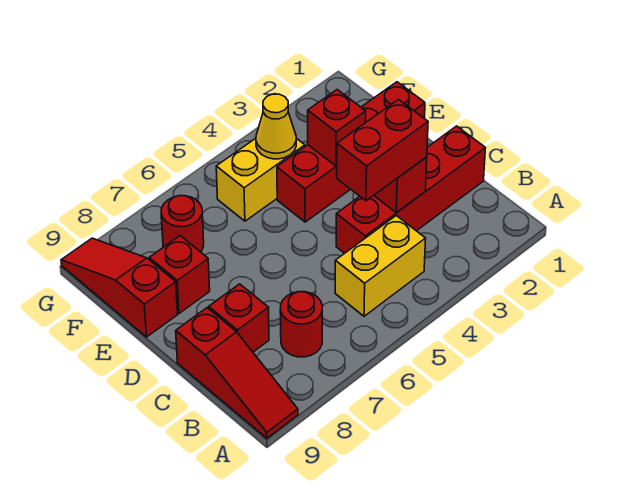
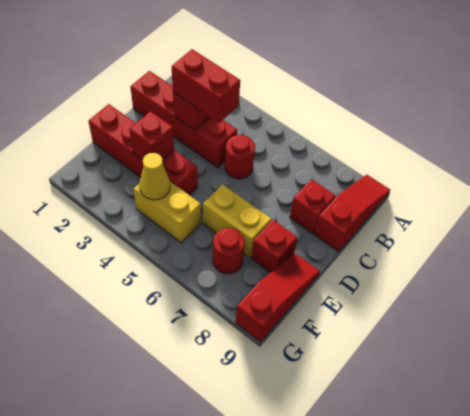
yellow brick B4:B5 level 1 -> yellow brick E6:E7 level 1
red round brick B7 level 1 -> red round brick C5 level 1
red slope E9:G9 level 1 top E -> red slope E9:G9 level 1 top G

